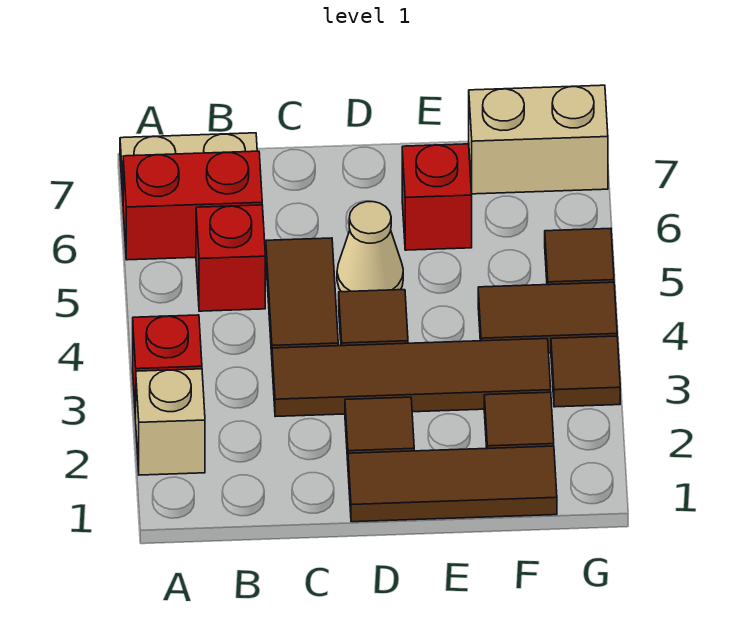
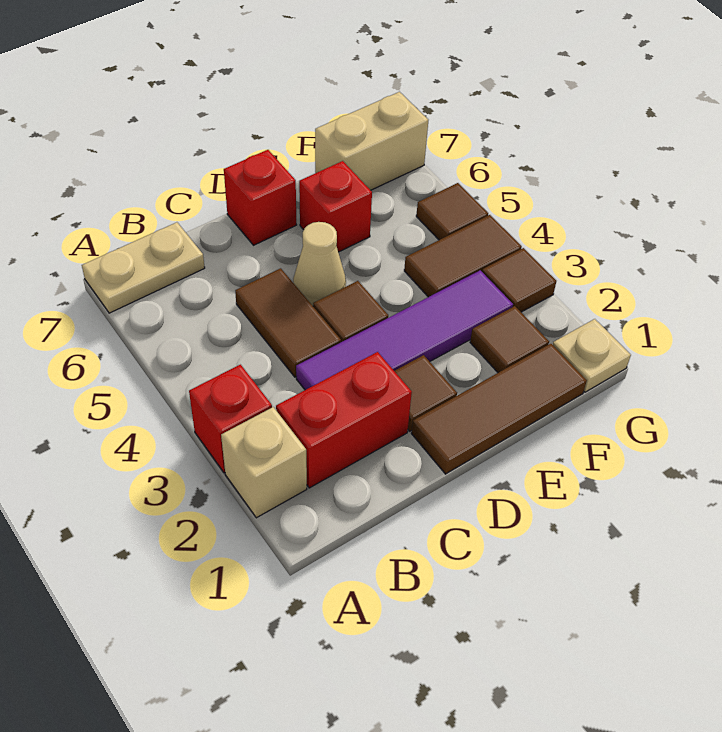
red brick A6:B6 level 1 -> red brick B2:C2 level 1
red brick B5 level 1 -> red brick D7 level 1
brown tile C3:F3 level 1 -> purple tile C3:F3 level 1
none -> tan plate G1 level 1

